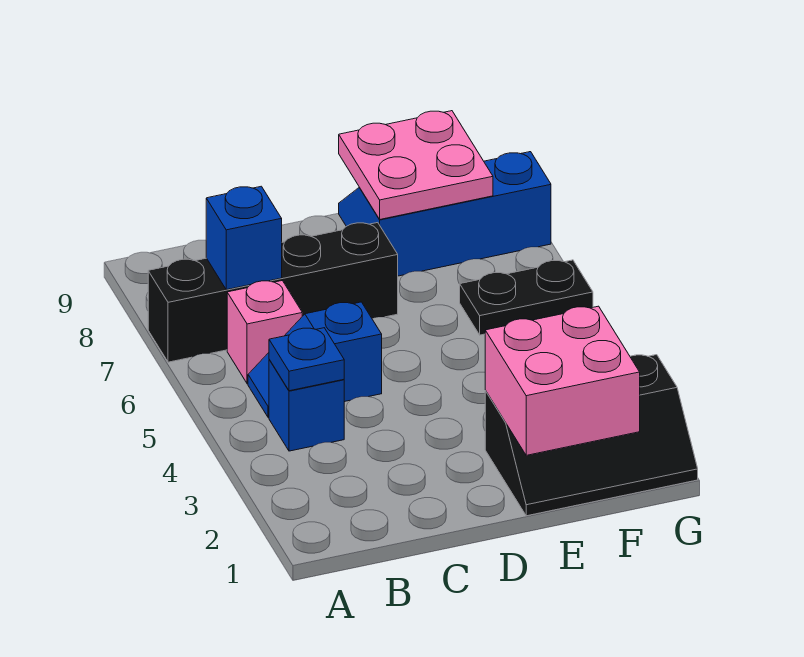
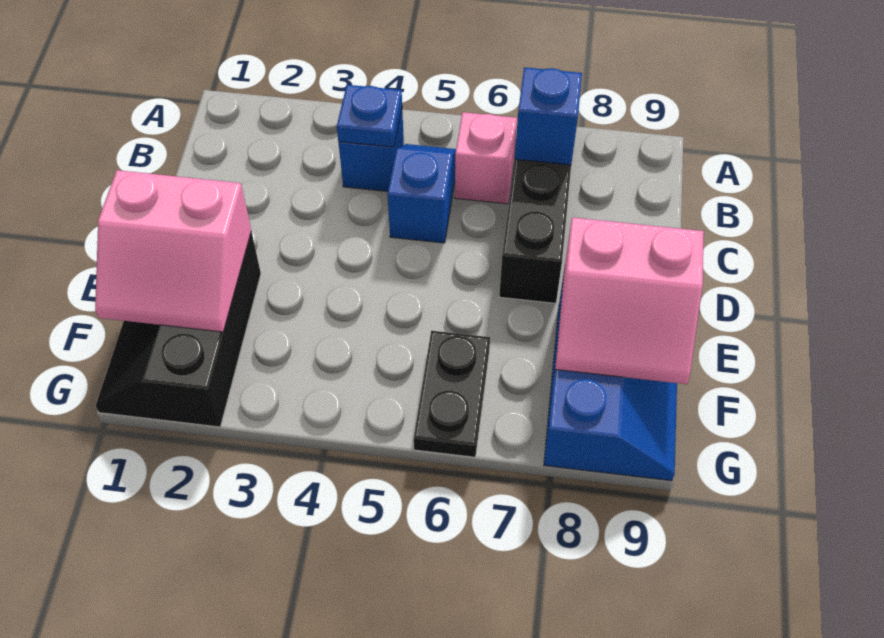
pink brick E1:F2 level 2 -> pink slope E1:F2 level 2 top E
pink plate E8:F9 level 2 -> pink slope E8:F9 level 2 top E

